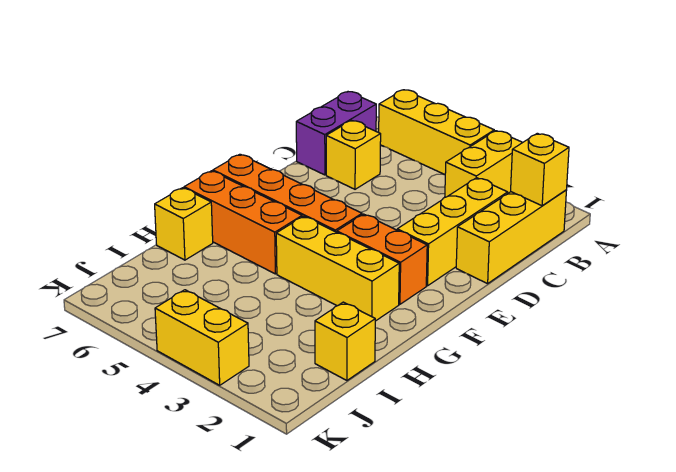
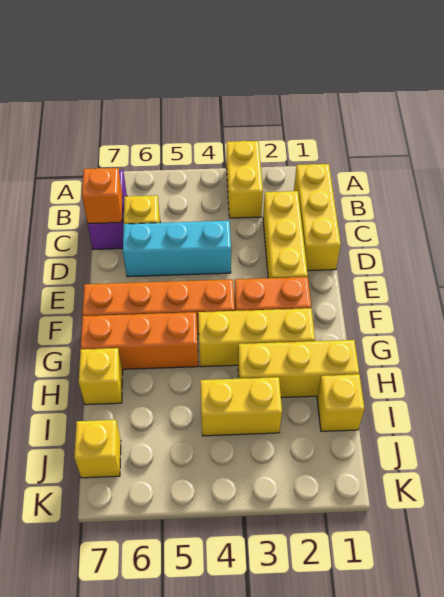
yellow brick A4:A6 level 1 -> yellow brick H1:H3 level 1
yellow brick B1 level 2 -> yellow brick J7 level 1
none -> orange brick C7 level 2
none -> cyan brick D4:D6 level 1
yellow brick K3:K4 level 1 -> yellow brick I3:I4 level 1

